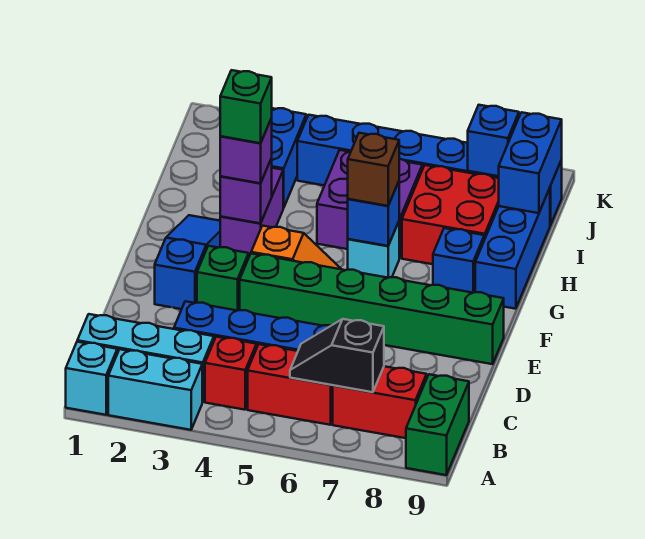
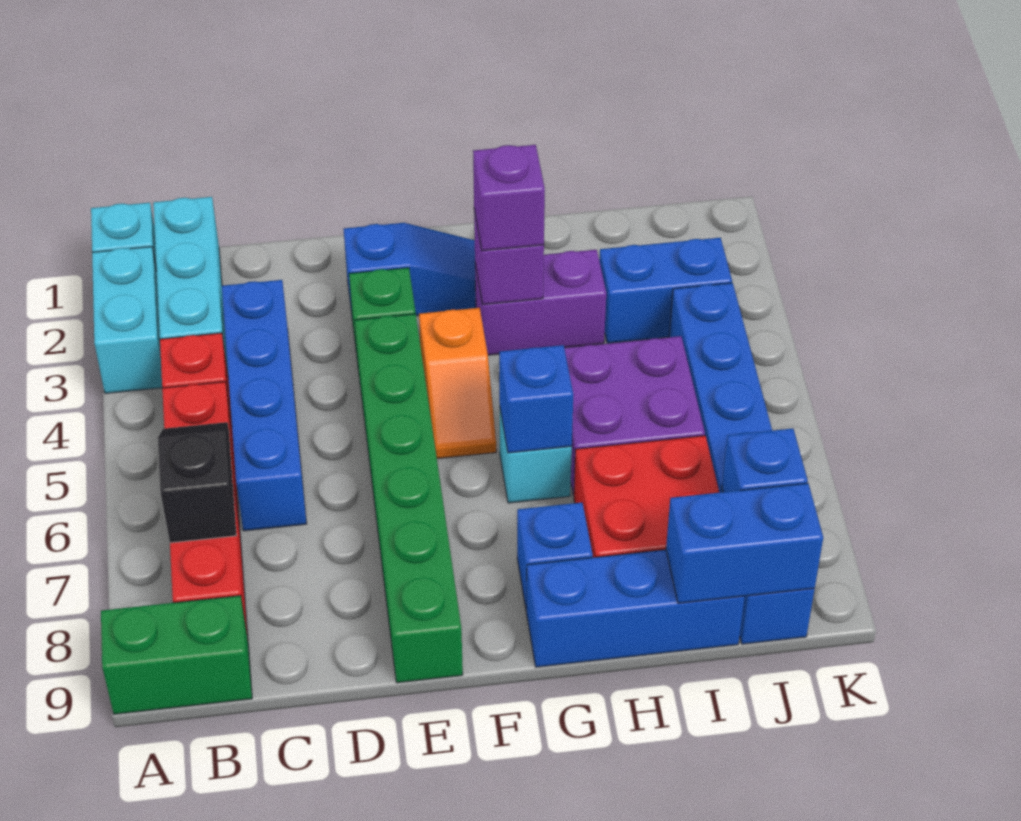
green brick G3 level 4 -> none
brown brick G6 level 3 -> none

